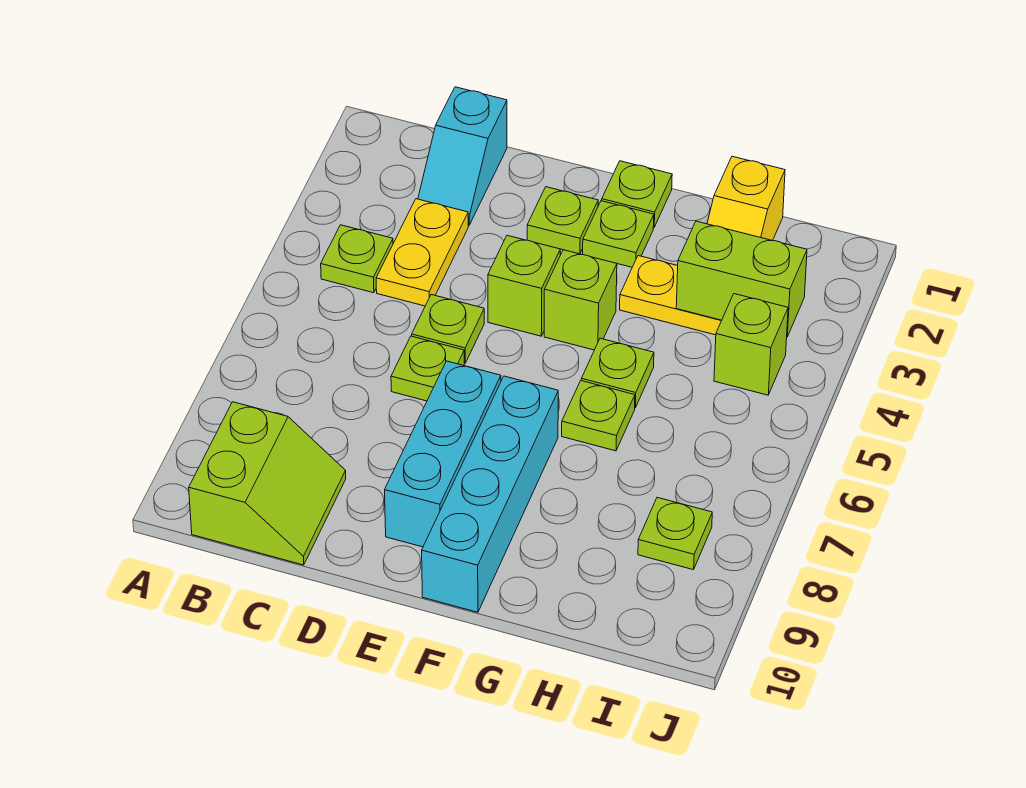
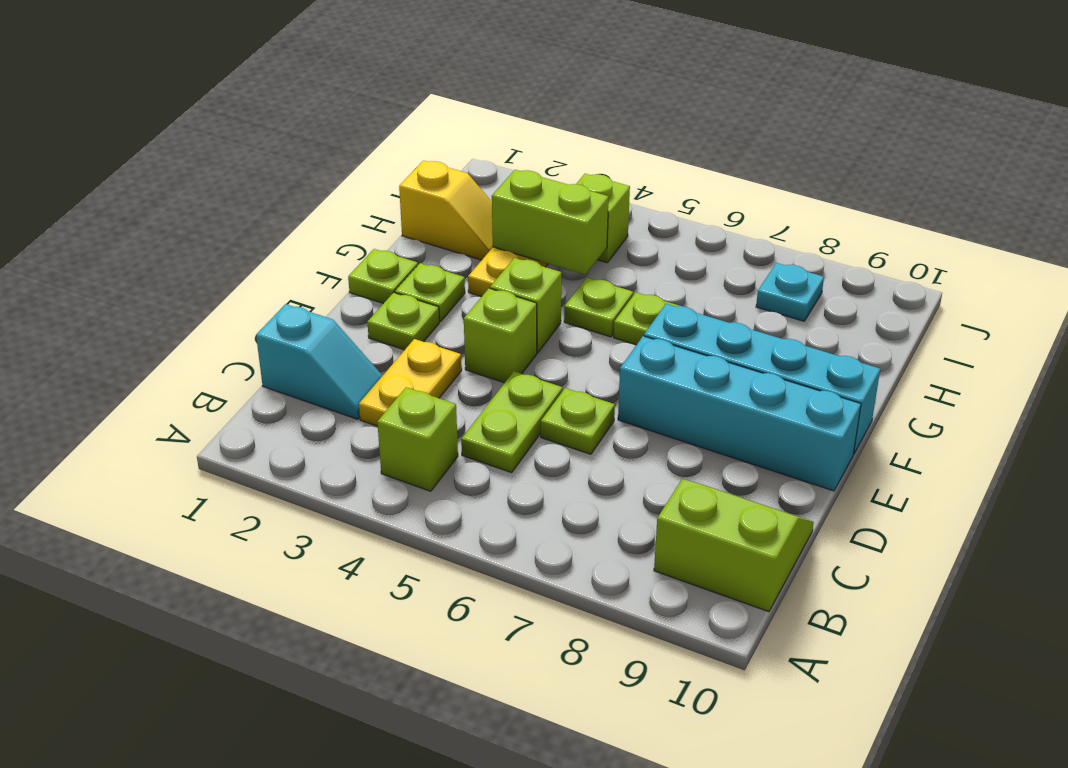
lime plate B4 level 1 -> lime brick B4 level 1
yellow plate C3:C4 level 1 -> yellow plate C3:D3 level 1
lime plate D5 level 1 -> lime plate C5:D5 level 1
cyan brick E7:E9 level 1 -> cyan brick E7:E10 level 1
lime brick H3:I3 level 2 -> lime brick H3:H4 level 2
lime plate I8 level 1 -> cyan plate I8 level 1

